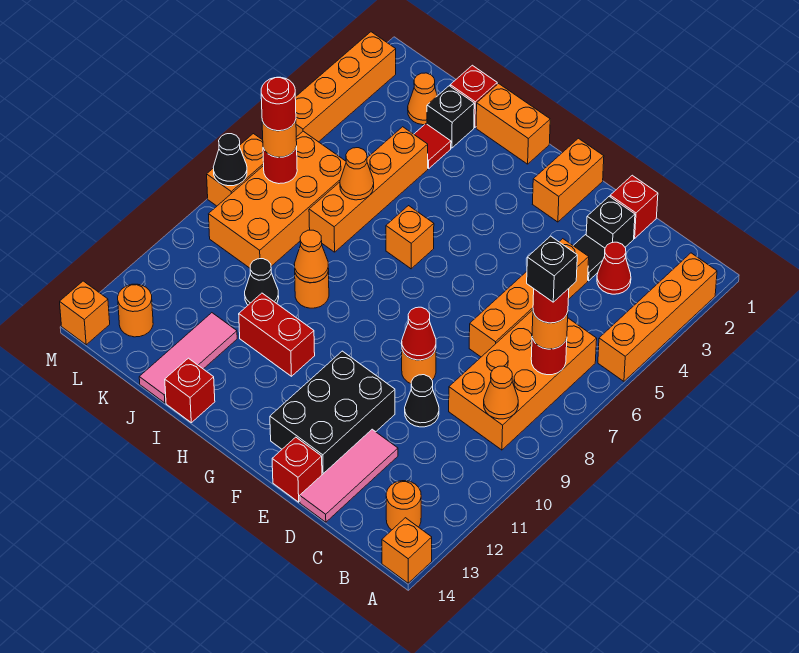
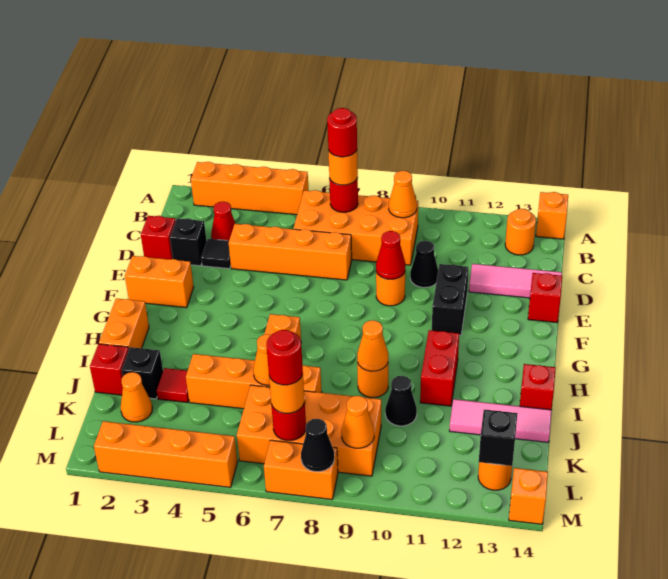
black brick B7 level 5 -> black brick L13 level 2
black brick E11:F13 level 1 -> black brick E11:F11 level 1
none -> orange cone L9 level 2

